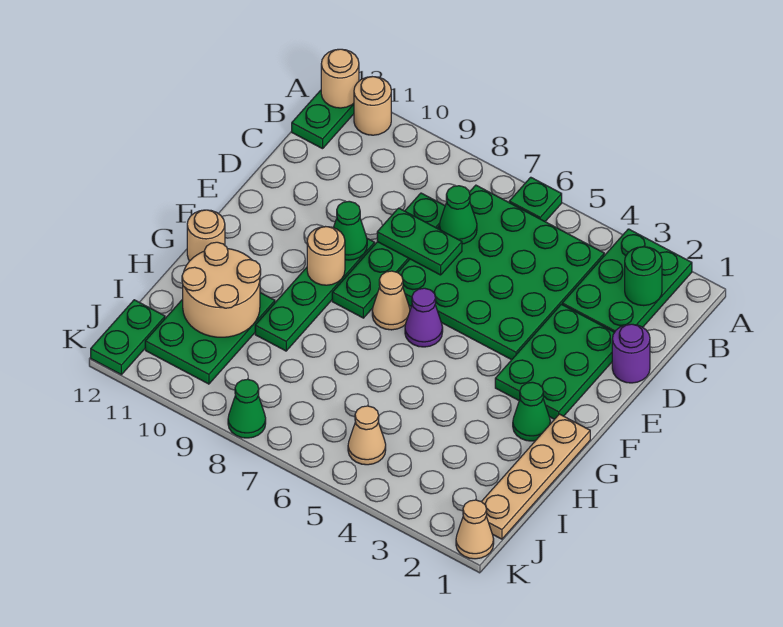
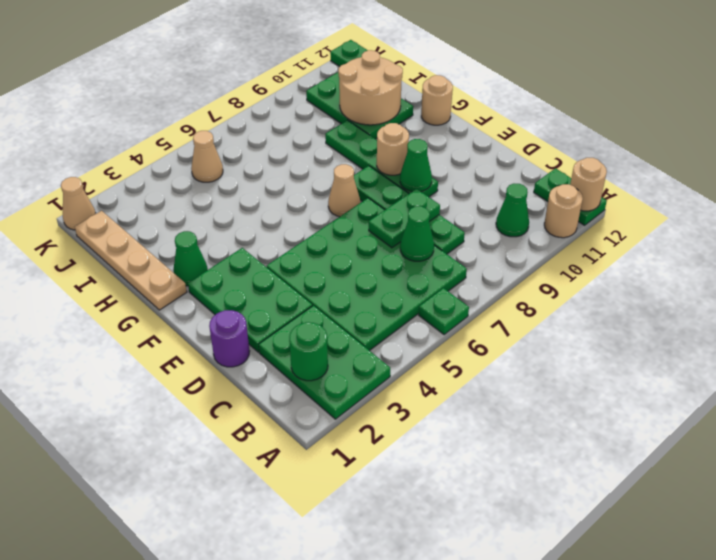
purple cone F6 level 1 -> none
green cone K8 level 1 -> green cone B10 level 1

